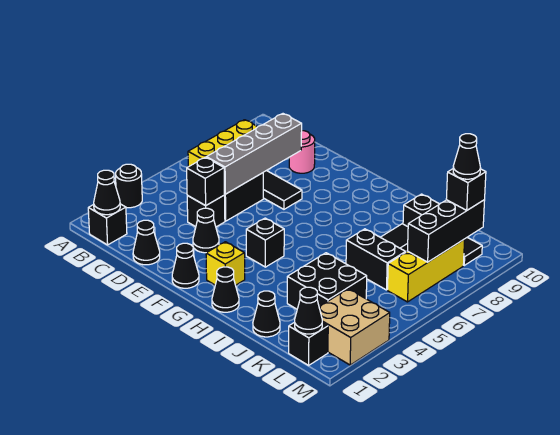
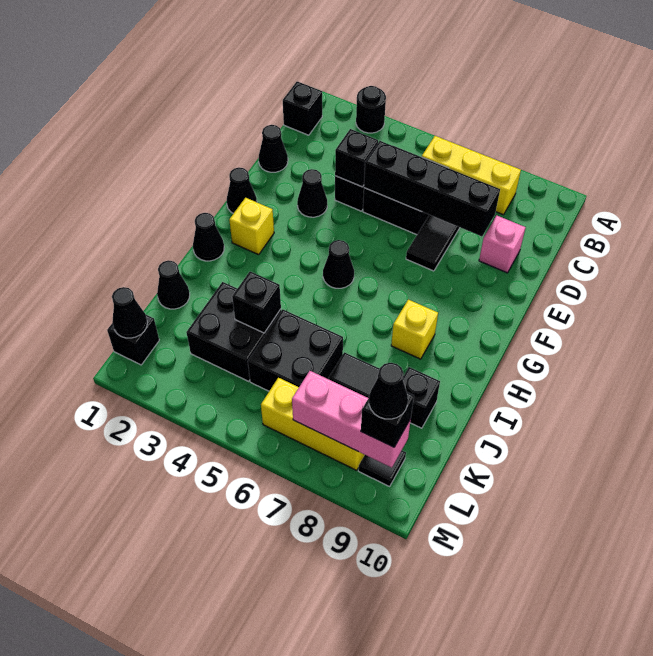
black cone B1 level 2 -> black cone G5 level 1
grey brick D5:D8 level 2 -> black brick D5:D8 level 2
pink round brick D9 level 1 -> pink brick D9 level 1
black brick G4 level 1 -> black brick J4 level 2
none -> yellow brick H8 level 1
black brick J6:K6 level 1 -> black brick J5:K6 level 1
tan brick L2:M3 level 1 -> none
black brick L7:L9 level 2 -> pink brick L7:L9 level 2

